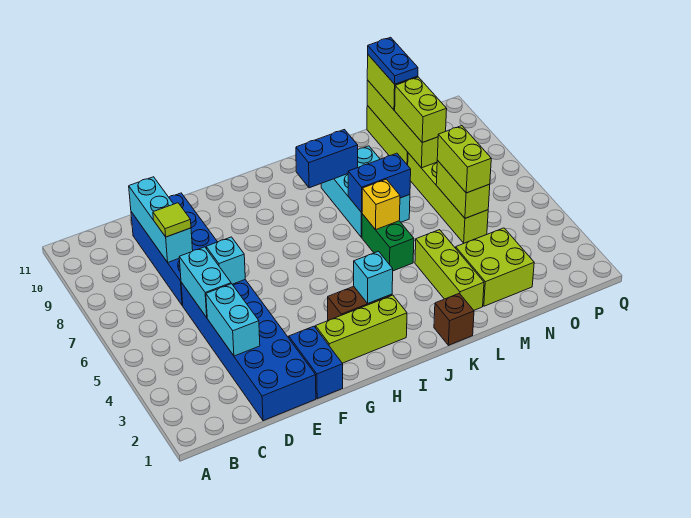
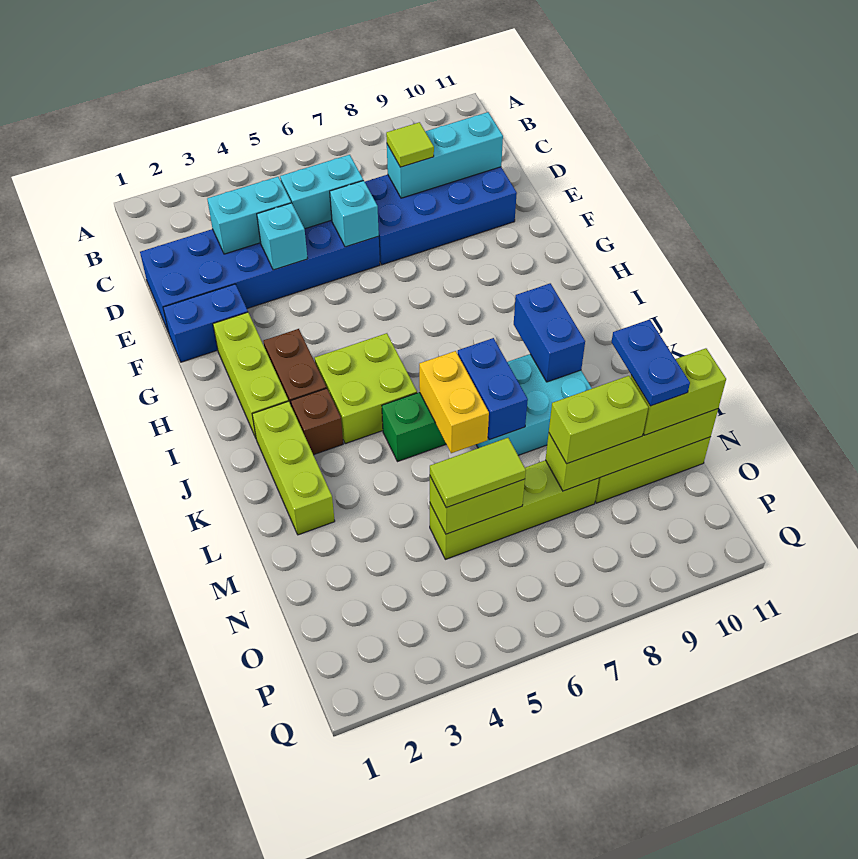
cyan brick I3 level 2 -> cyan brick E4 level 2
brown brick K1 level 1 -> brown brick J3 level 1
yellow brick K6 level 2 -> yellow brick K6:L6 level 2
lime brick L2:L4 level 1 -> lime brick J2:L2 level 1
lime brick M2:N3 level 1 -> lime brick I4:J5 level 1
lime brick N5:N6 level 3 -> lime tile N5:N6 level 3
blue plate N10:N11 level 4 -> blue plate M10:N10 level 4

